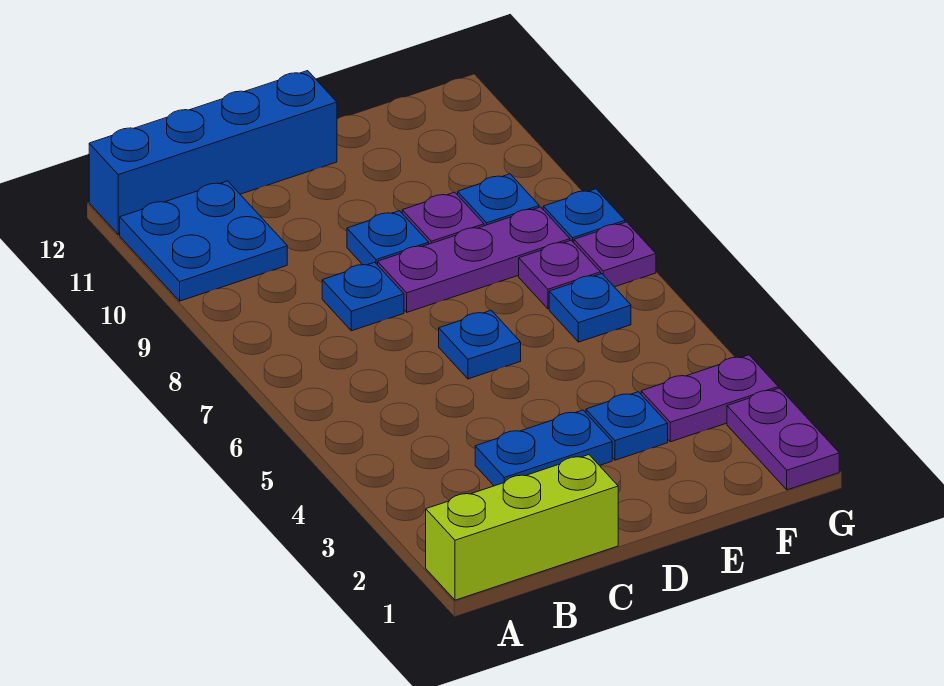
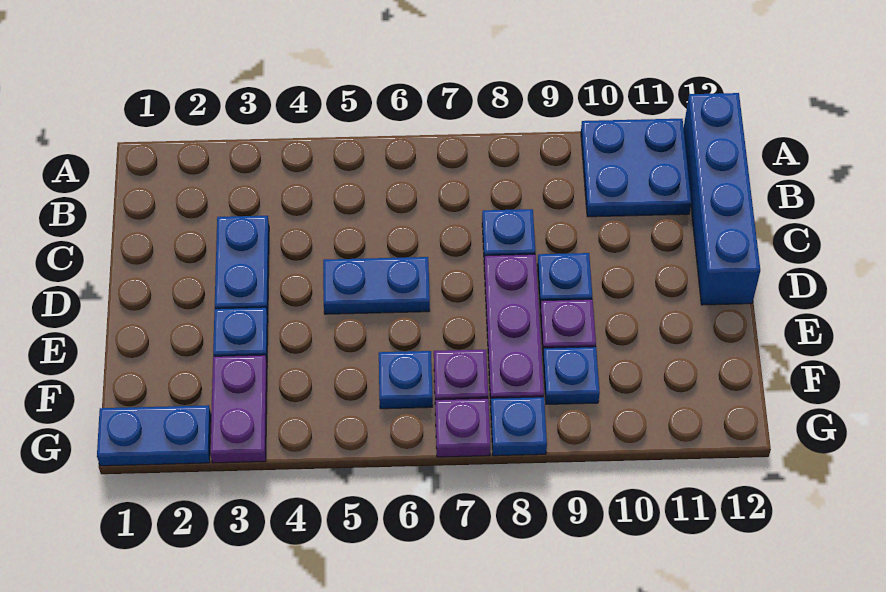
lime brick A1:C1 level 1 -> none
blue plate D6 level 1 -> blue plate D5:D6 level 1
purple plate G1:G2 level 1 -> blue plate G1:G2 level 1

